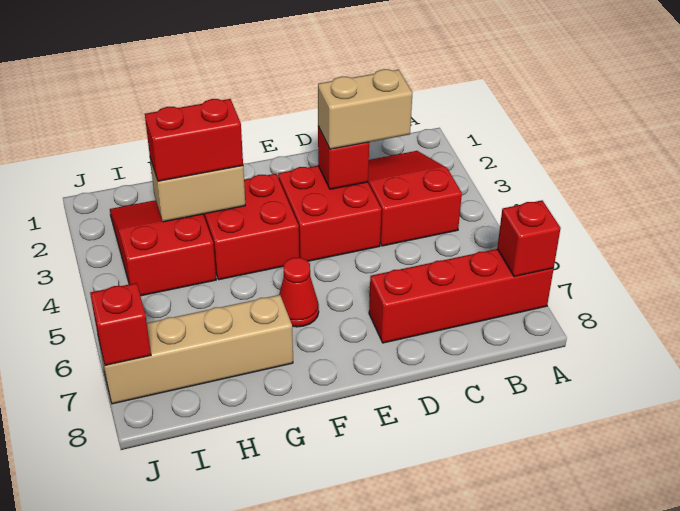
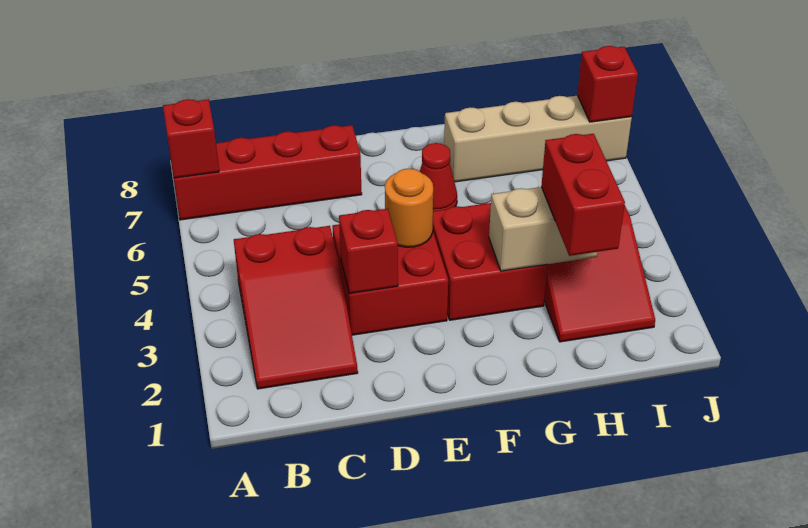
tan brick C3:D3 level 3 -> none
none -> orange round brick E4 level 2
red brick G3:H3 level 3 -> red brick H2:H3 level 3

